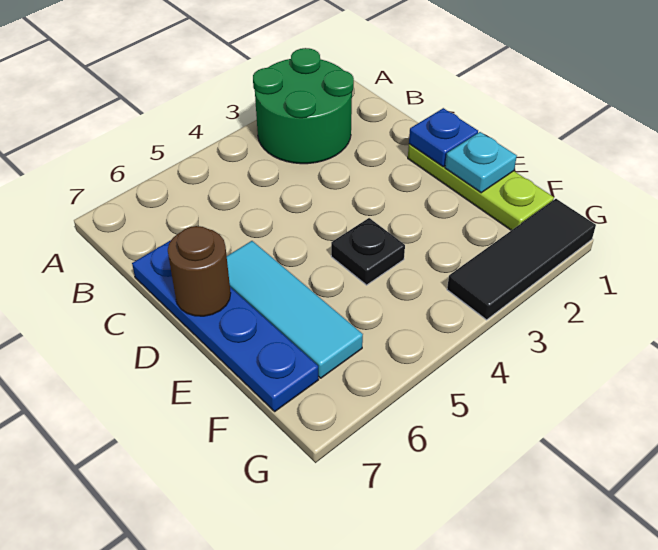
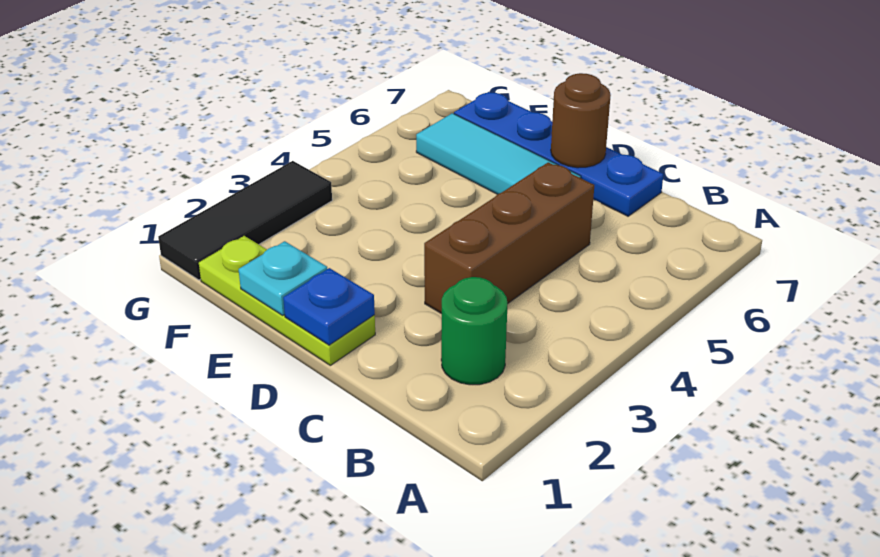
green round brick A2:B3 level 1 -> green round brick B2 level 1
none -> brown brick C3:C5 level 1
black plate E4 level 1 -> none

